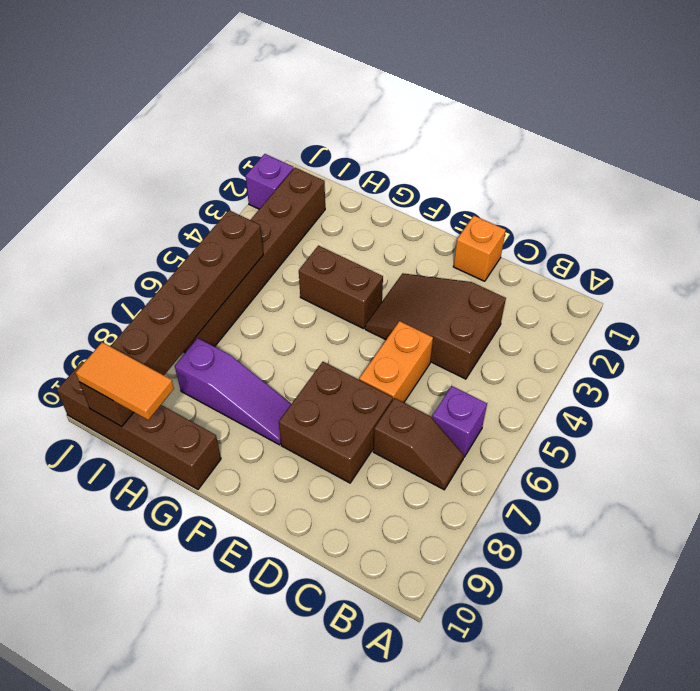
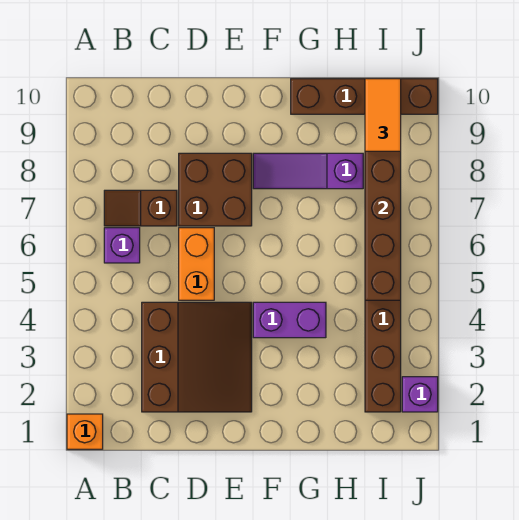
brown slope C3:E4 level 1 top C -> brown slope C2:E4 level 1 top C
orange brick D1 level 1 -> orange brick A1 level 1
brown brick F4:G4 level 1 -> purple brick F4:G4 level 1
orange tile H10:I10 level 3 -> orange tile I9:I10 level 3

